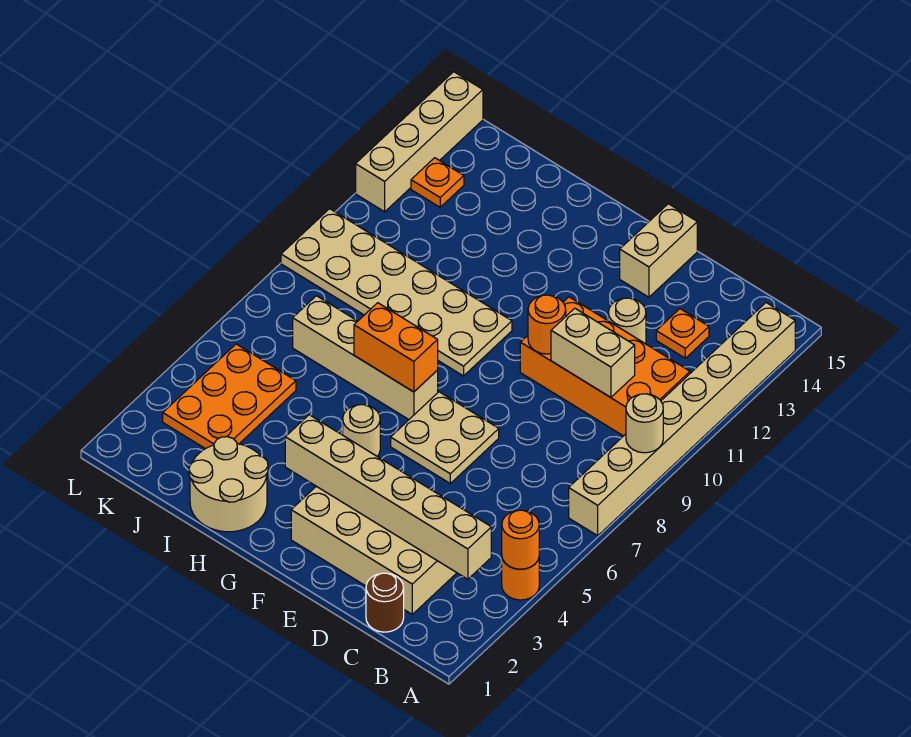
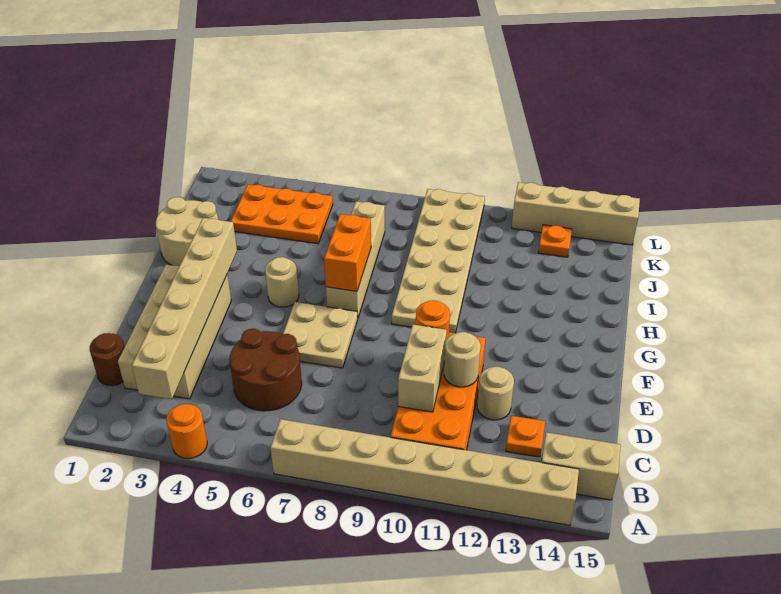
orange round brick A4 level 2 -> none
tan round brick A9 level 2 -> tan round brick D11 level 2
none -> brown round brick C5:D6 level 1
tan brick E14:E15 level 1 -> tan brick B14:B15 level 1

